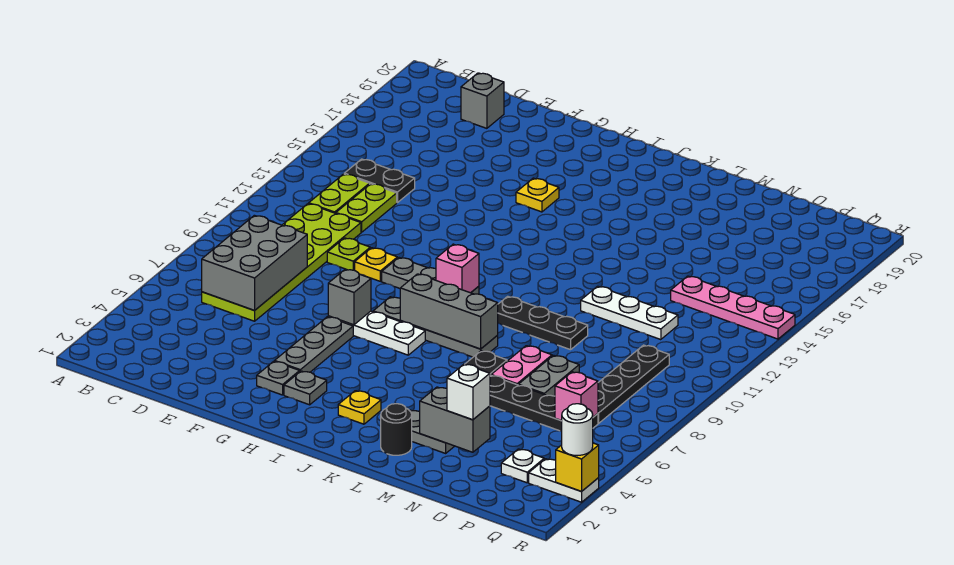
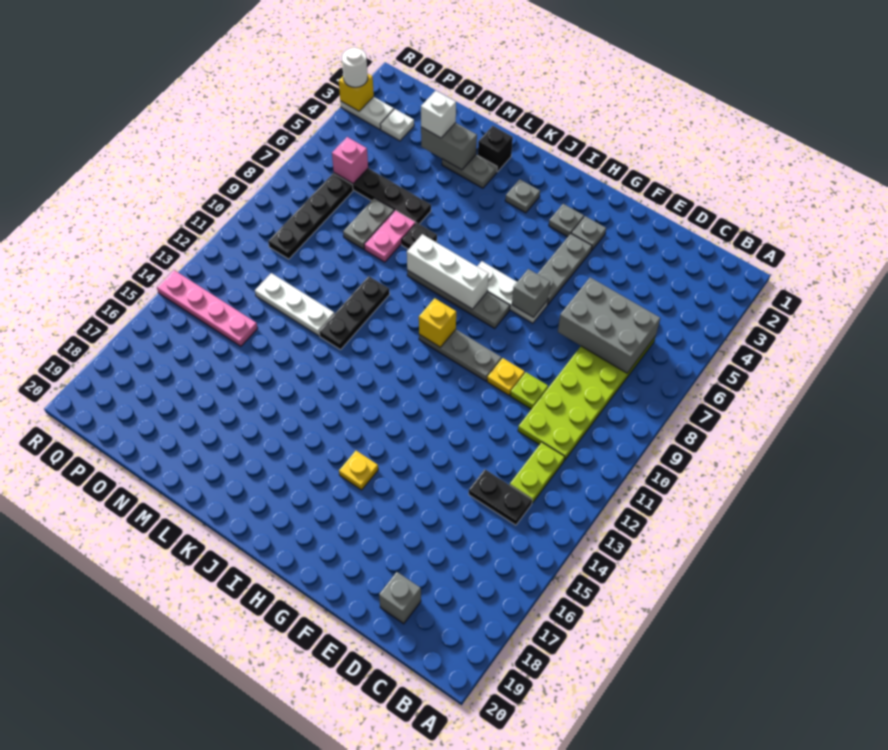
grey brick C6:D8 level 2 -> grey brick C6:E7 level 2
lime plate D12:D13 level 1 -> none
grey brick I8:K8 level 2 -> white brick I8:K8 level 2
pink brick I10 level 2 -> yellow brick I10 level 2
yellow plate J3 level 1 -> grey plate J3 level 1
black plate K10:M10 level 1 -> black plate L10:L12 level 1
black round brick L2 level 1 -> black brick L2 level 1

